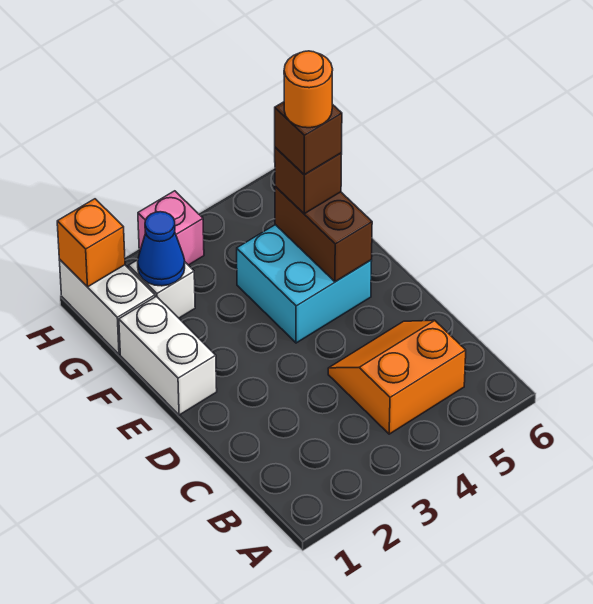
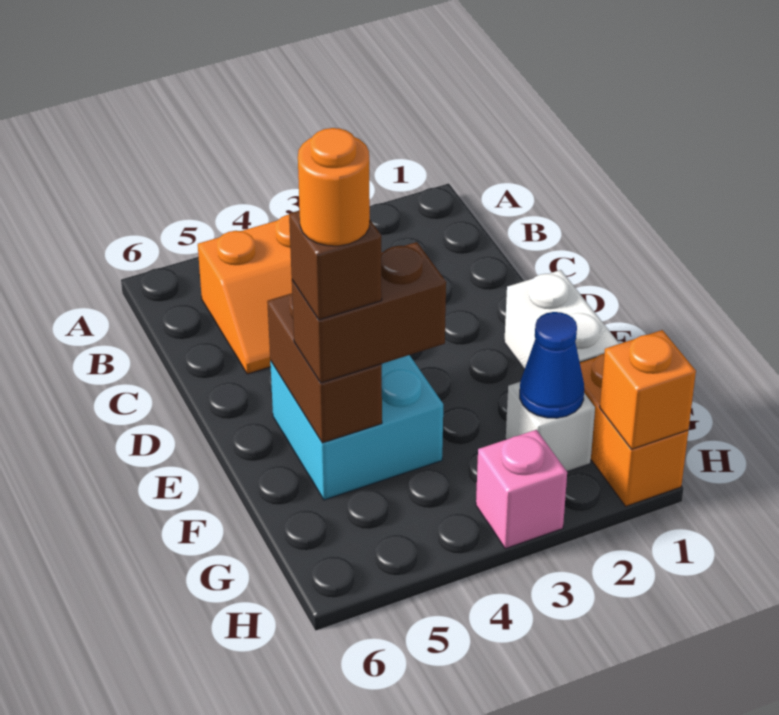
brown brick F5 level 3 -> brown brick F4:F5 level 3
white brick G1:H1 level 1 -> orange brick G1:H1 level 1

